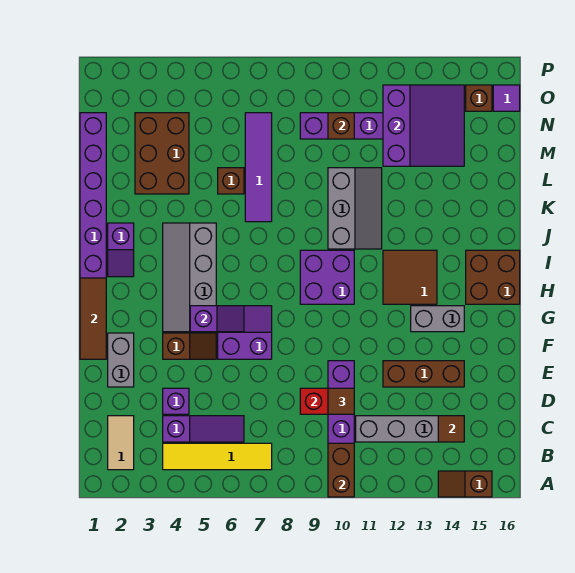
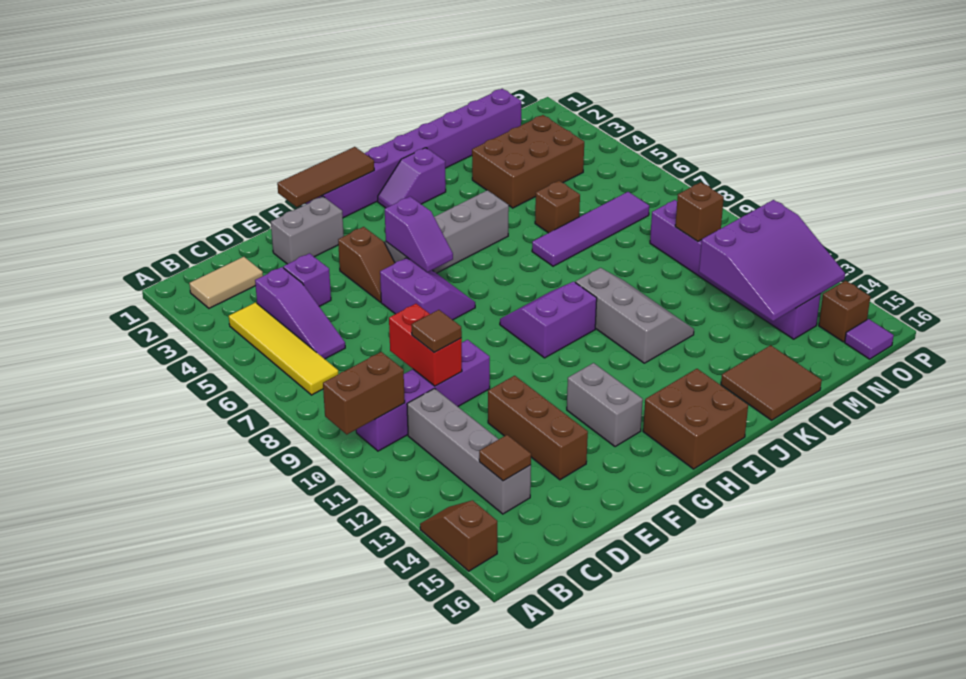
purple brick H9:I10 level 1 -> purple slope H9:I10 level 1 top 10
brown tile H12:I13 level 1 -> brown tile K15:L16 level 1
grey slope J10:L11 level 1 top 10 -> grey slope J10:K12 level 1 top J

